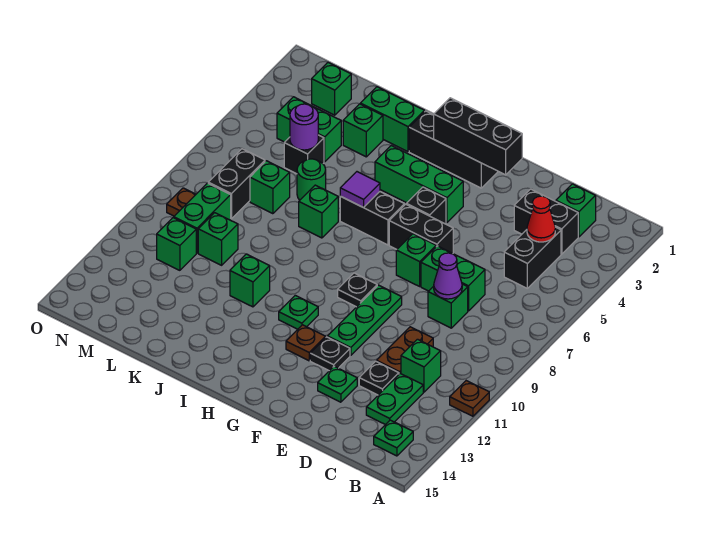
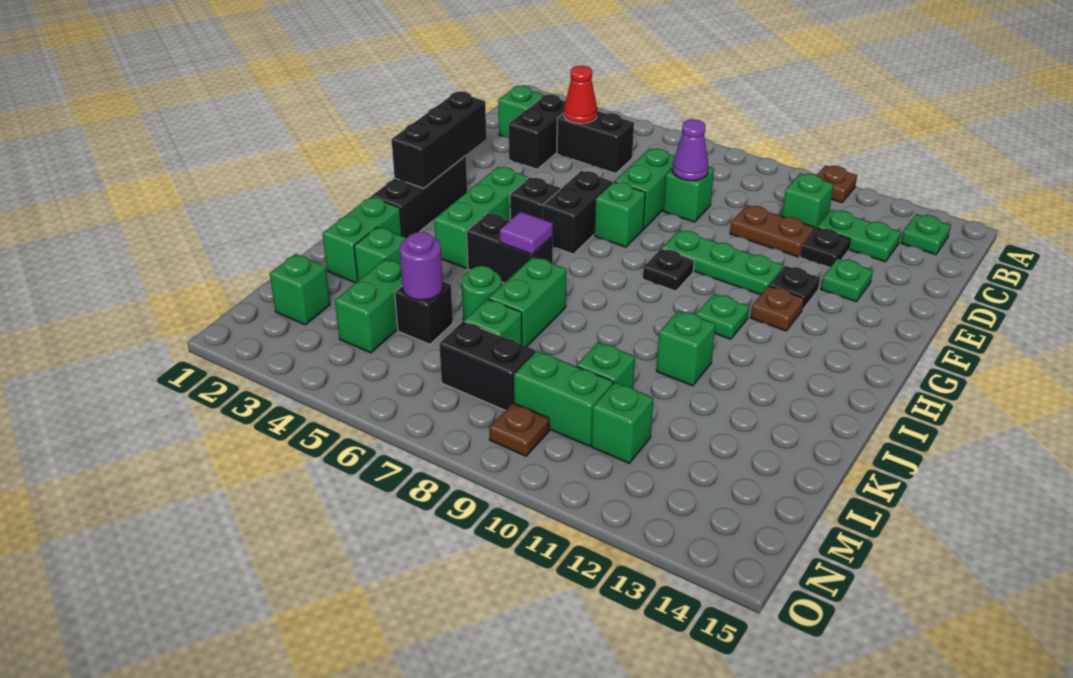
black brick H6:I6 level 1 -> black brick I5:I6 level 1
green brick J7 level 1 -> green brick J7:K7 level 1

